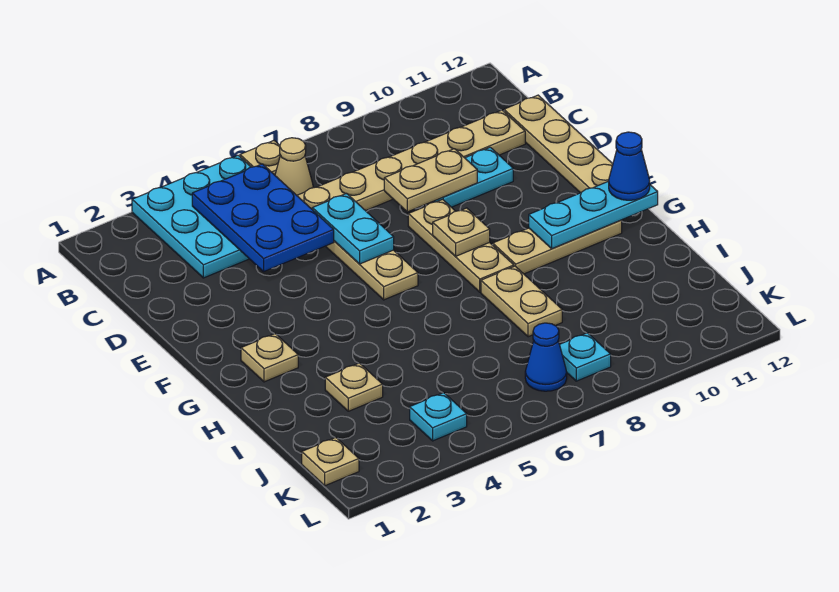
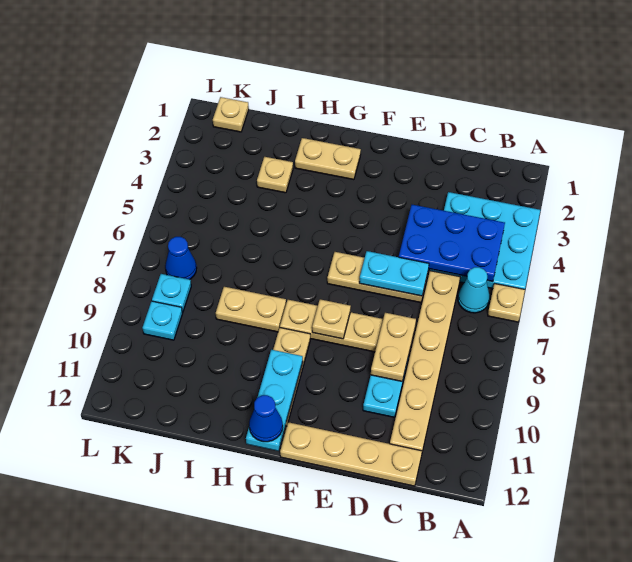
tan cone B6 level 1 -> cyan cone B6 level 1
tan plate G2 level 1 -> tan plate G2:H2 level 1
cyan plate K4 level 1 -> cyan plate K9 level 1

